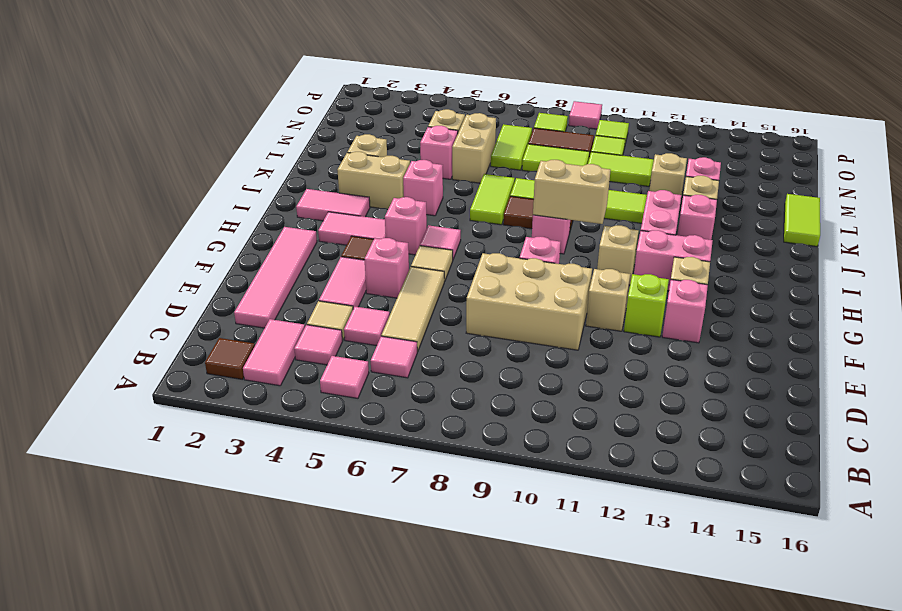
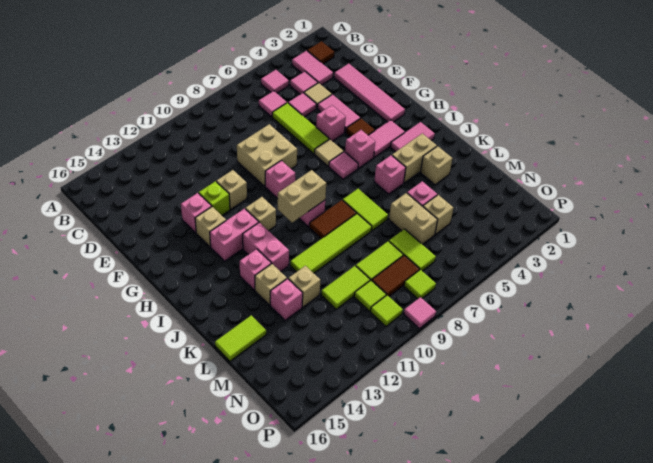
tan tile D6:F6 level 1 -> lime tile D6:F6 level 1
tan brick E8:F10 level 1 -> tan brick E8:F9 level 1
lime tile K16:L16 level 1 -> lime tile L15:L16 level 1

